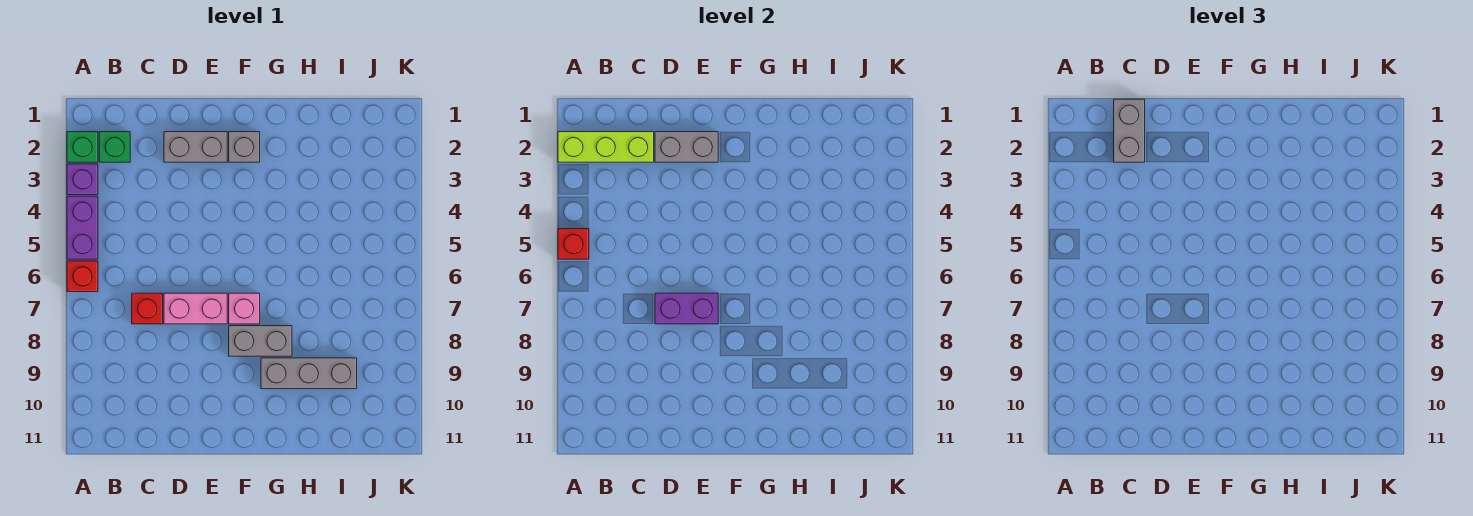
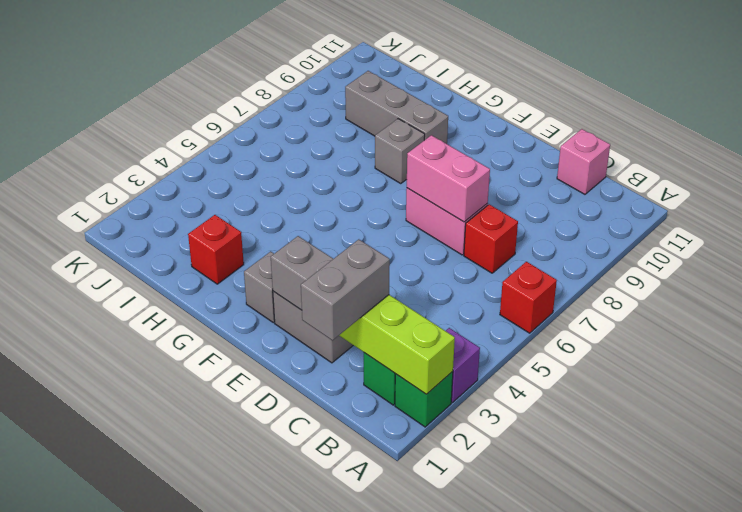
purple brick A4:A5 level 1 -> none
red brick A5 level 2 -> red brick H2 level 1
purple brick D7:E7 level 2 -> pink brick D7:E7 level 2
pink brick F7 level 1 -> pink brick C11 level 1
grey brick F8:G8 level 1 -> grey brick G8 level 1

